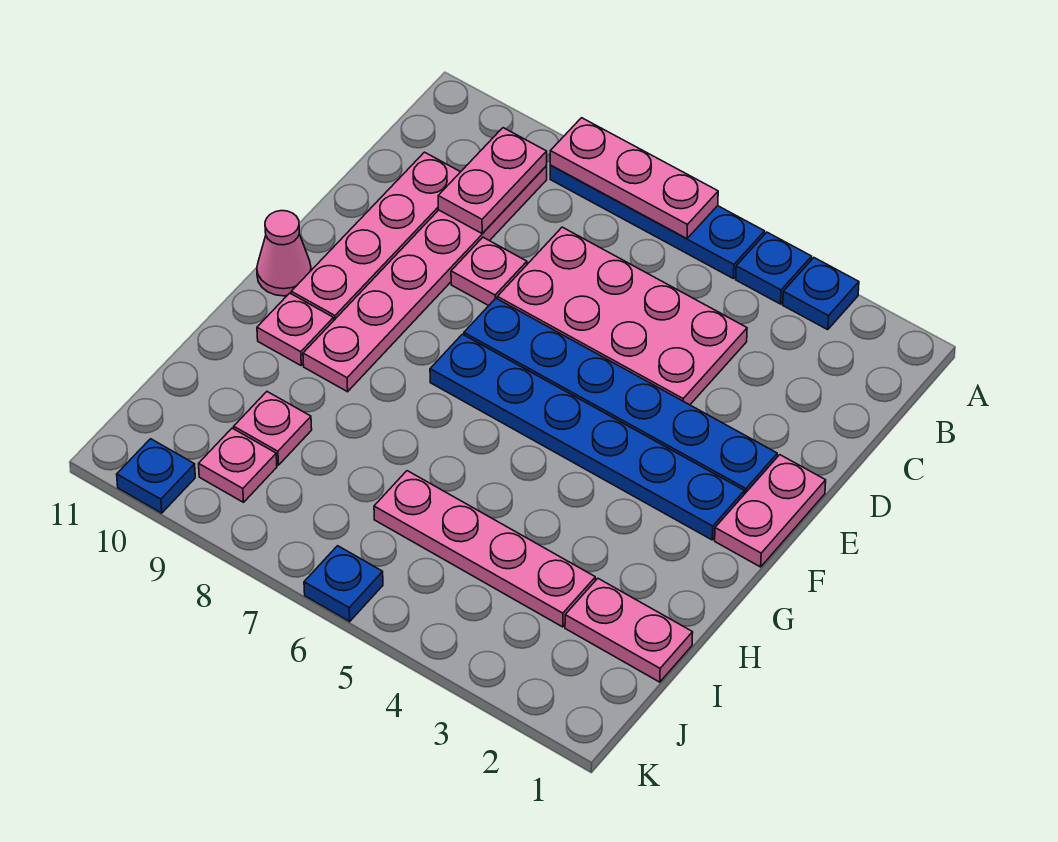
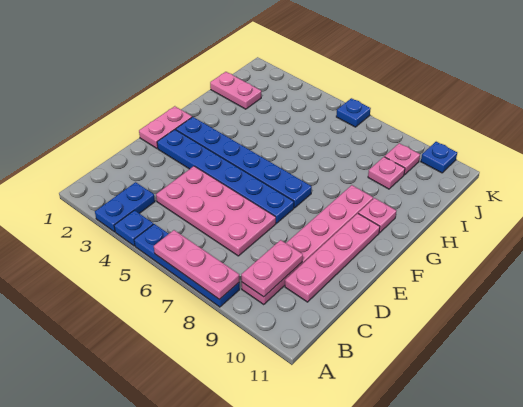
blue plate A3 level 1 -> blue plate A3:B3 level 1
pink plate D8 level 1 -> none
pink cone F11 level 1 -> none
pink plate I3:I6 level 1 -> none

